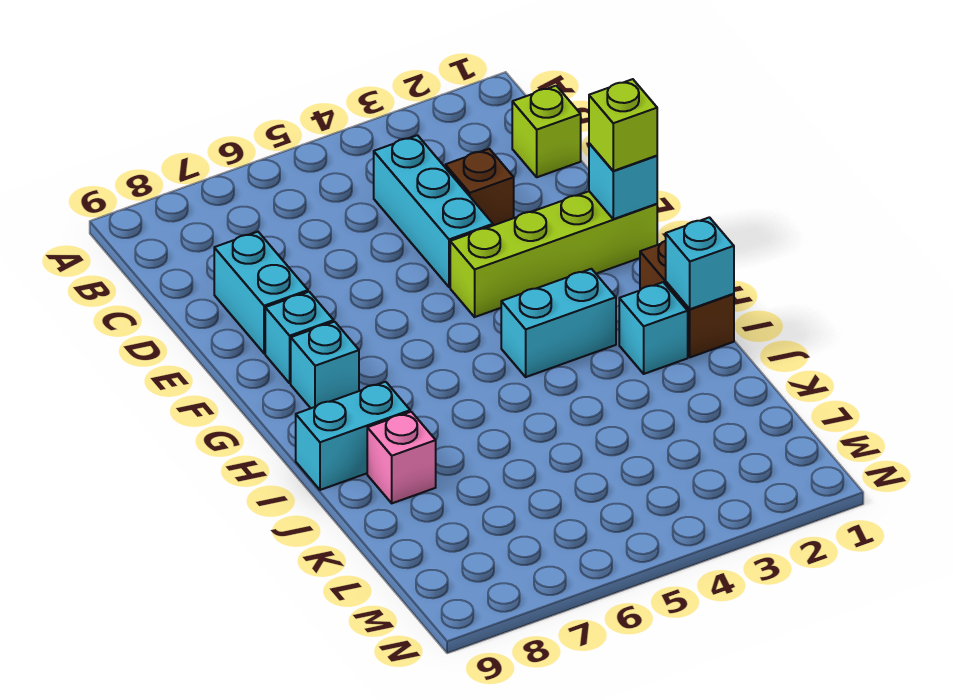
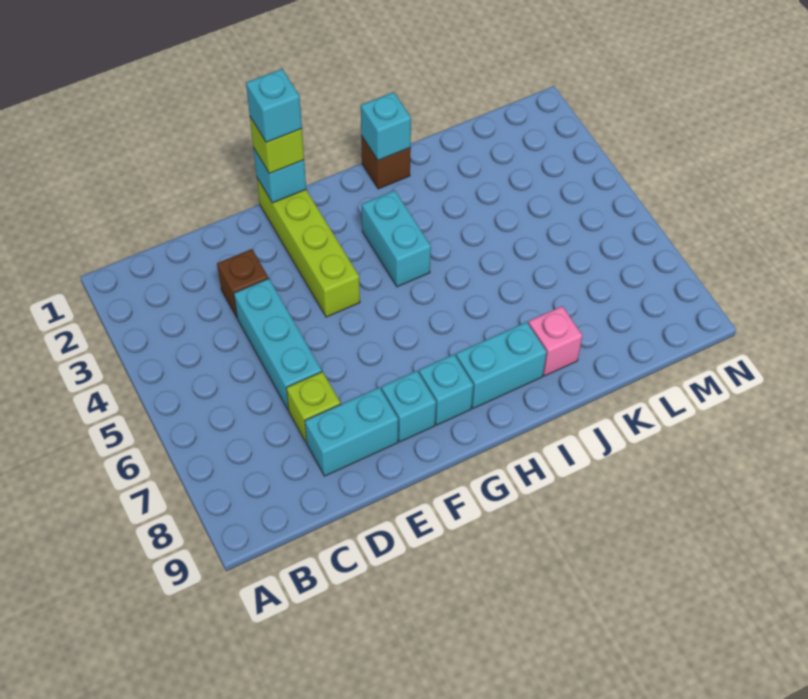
lime brick C1 level 1 -> lime brick D7 level 1
cyan brick C4:E4 level 1 -> cyan brick D4:D6 level 1
brown brick H1:I1 level 1 -> brown brick I1 level 1
cyan brick I2 level 1 -> cyan brick F1 level 4
cyan brick I8:I9 level 1 -> cyan brick H8:I8 level 1

